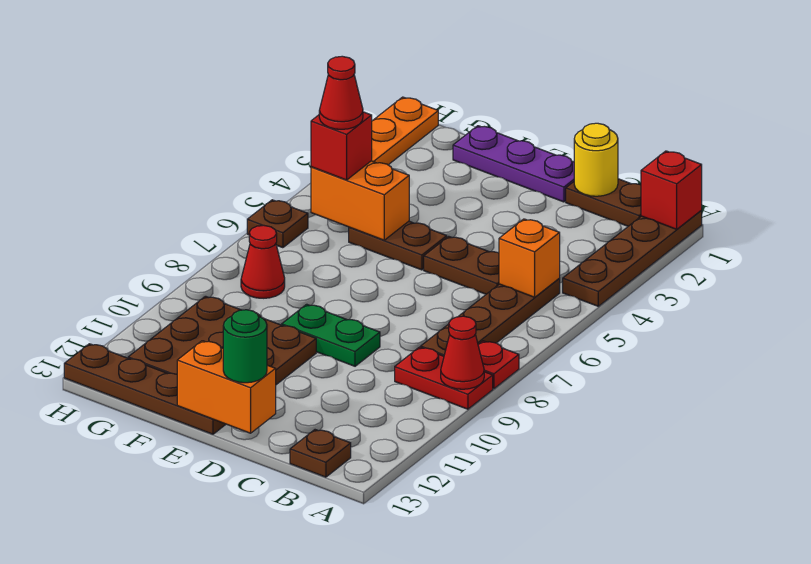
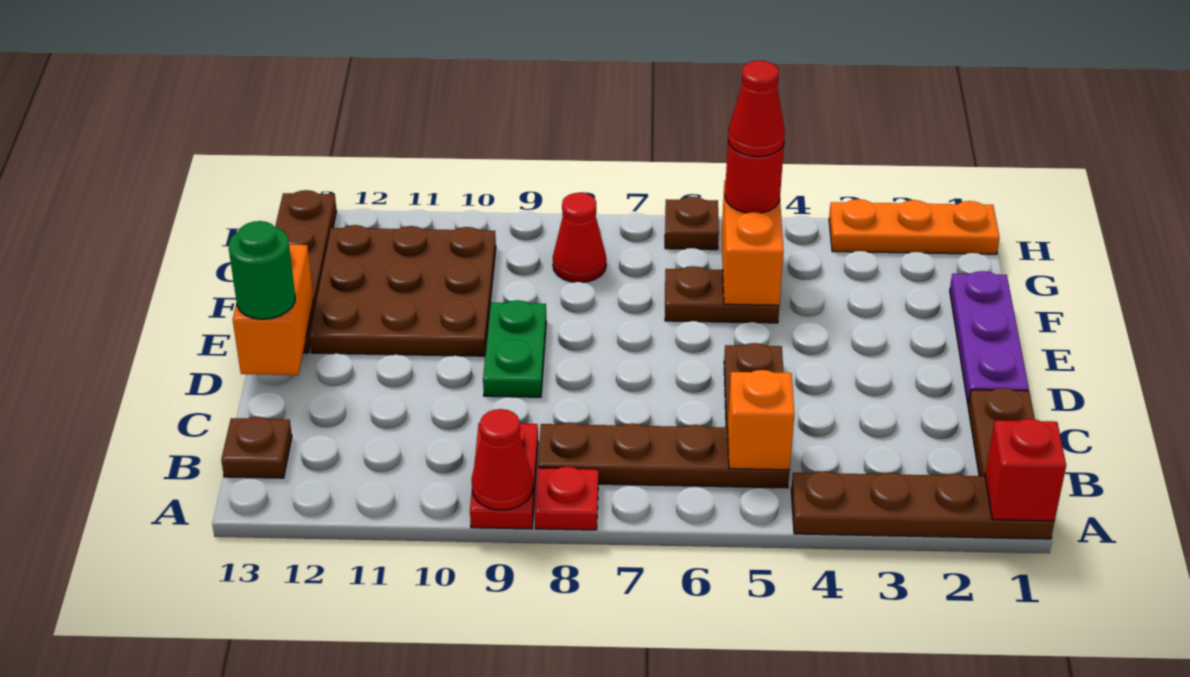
yellow round brick C1 level 2 -> none
brown plate E5:F5 level 1 -> brown plate F5:F6 level 1
red brick G5 level 3 -> red round brick G5 level 3

